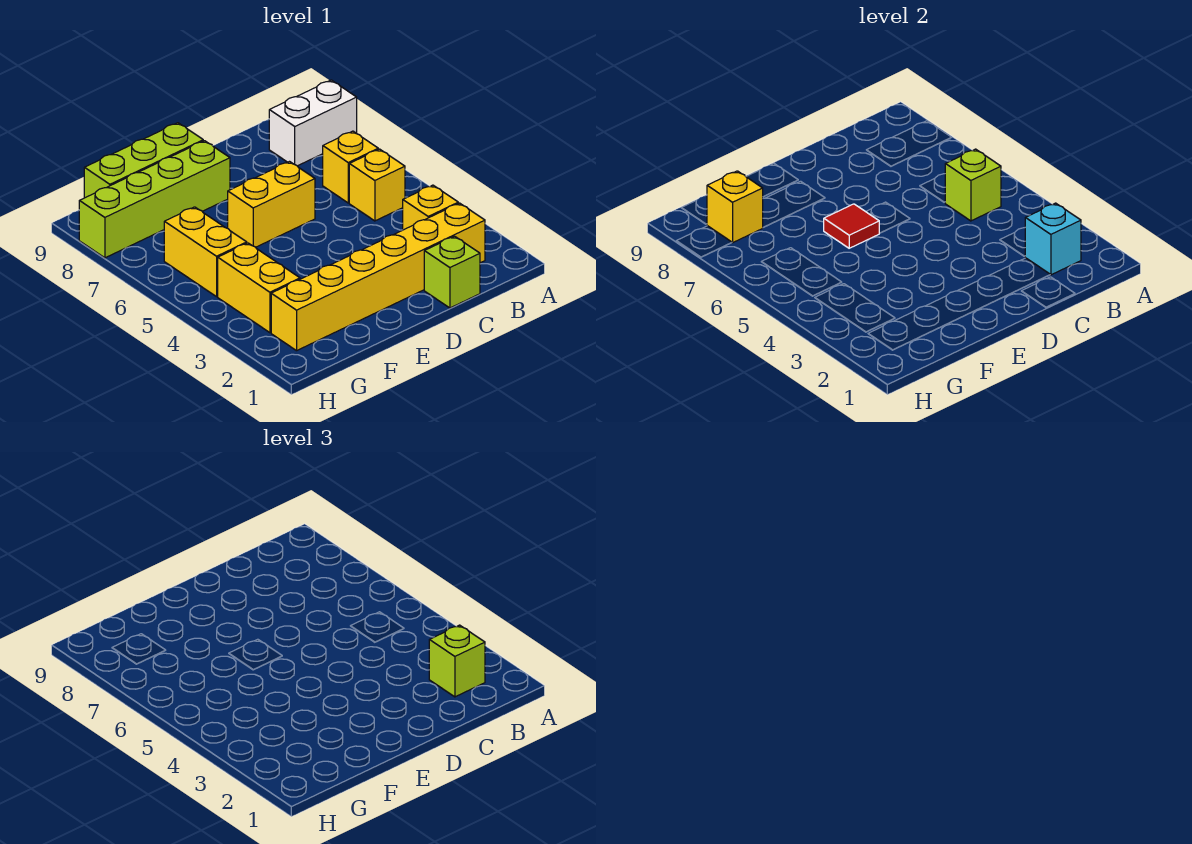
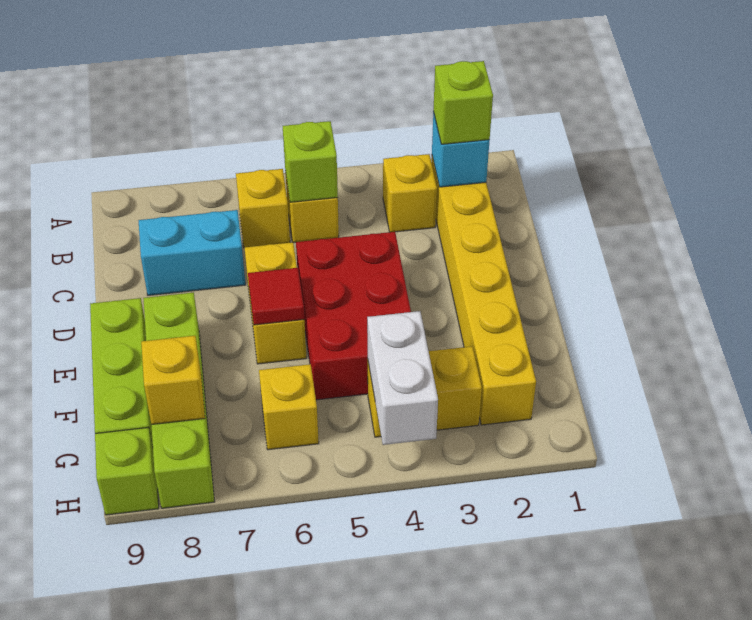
white brick A8:B8 level 1 -> white brick G4:H4 level 2
lime brick C1 level 1 -> lime brick H9 level 1
none -> cyan brick C7:C8 level 1
none -> red brick D4:F5 level 1
yellow brick G5:G6 level 1 -> yellow brick G6 level 1

